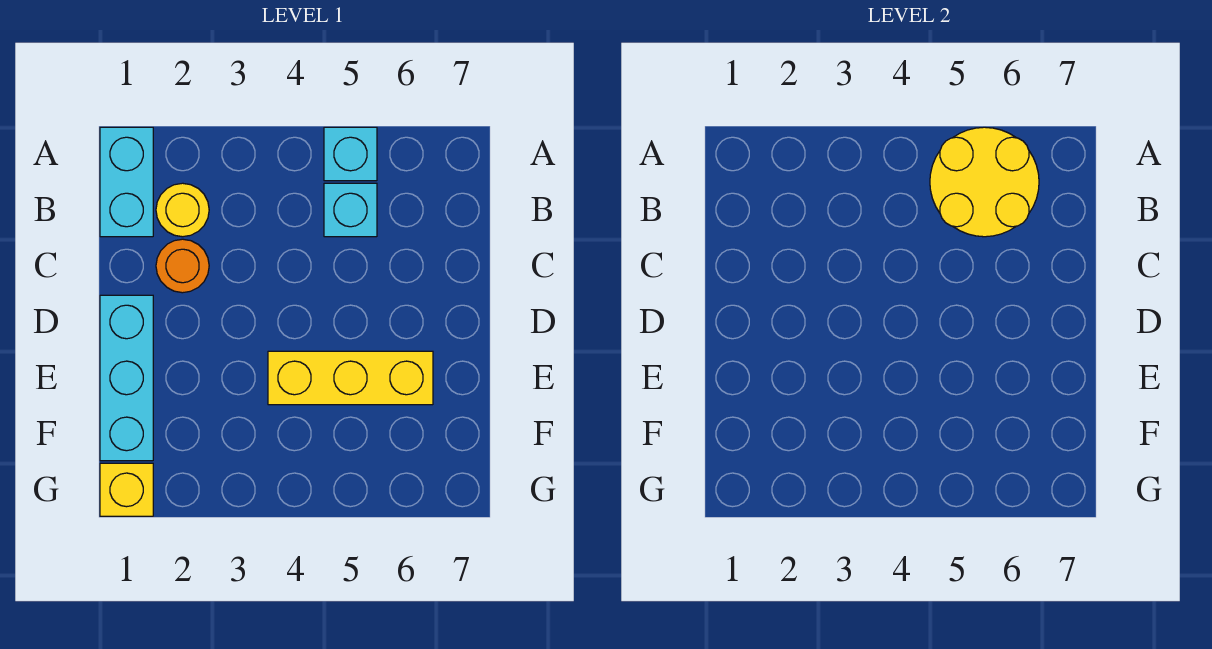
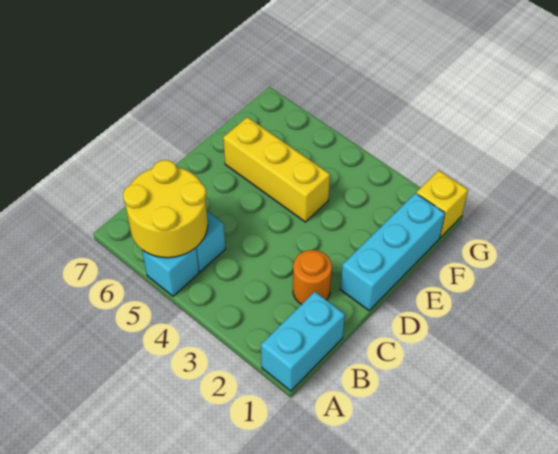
yellow round brick B2 level 1 -> none

